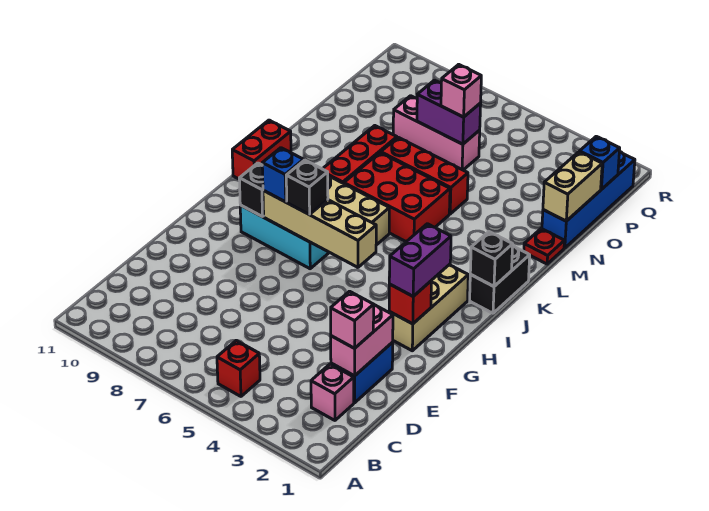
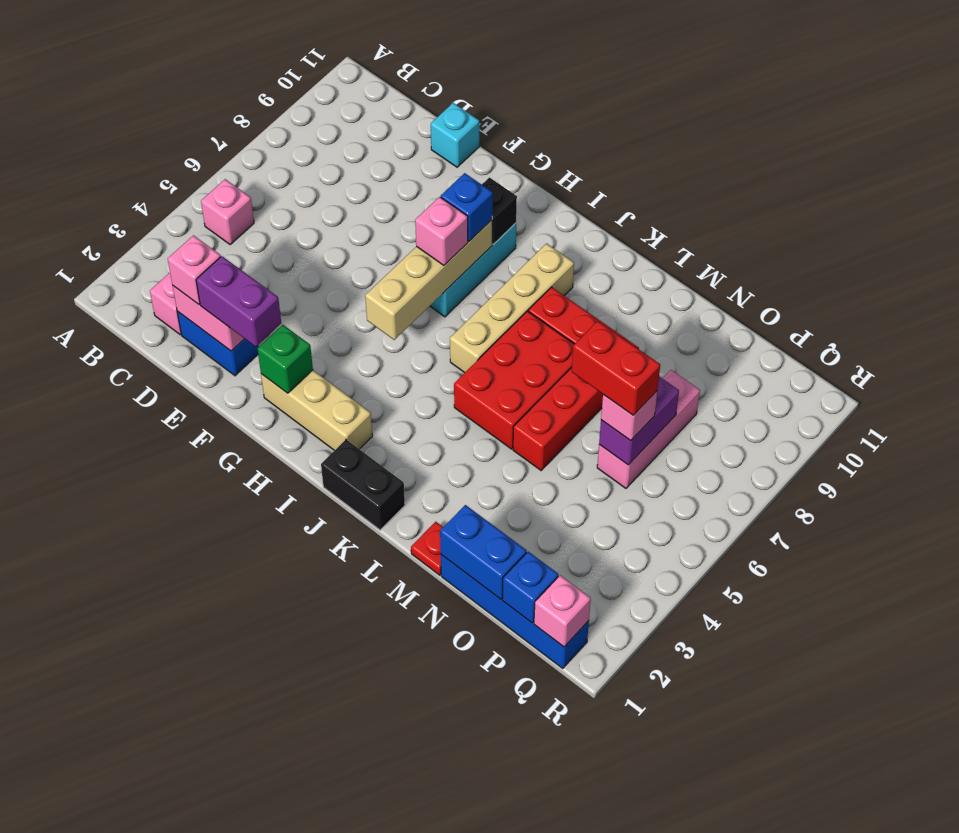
red brick B5 level 1 -> pink brick B5 level 1
none -> cyan brick E11 level 1
red brick G2 level 2 -> green brick G2 level 2
purple brick G2:H2 level 3 -> purple brick E2:F2 level 3
black brick H7 level 3 -> pink brick H7 level 3
black brick J1 level 2 -> none
red brick J11:K11 level 1 -> red brick N6:O6 level 4
tan brick N1:O1 level 2 -> blue brick N1:O1 level 2
none -> pink brick Q1 level 2

